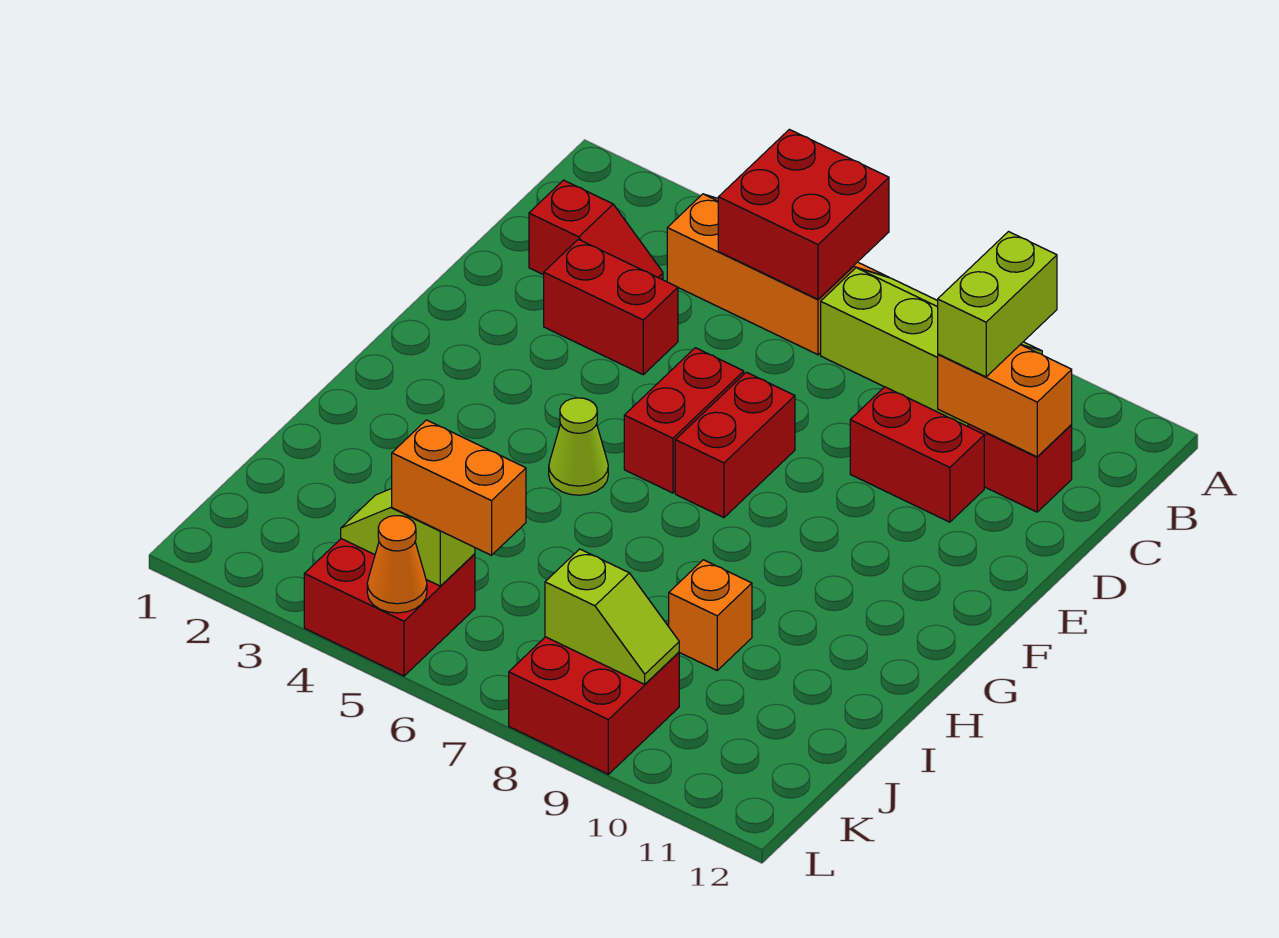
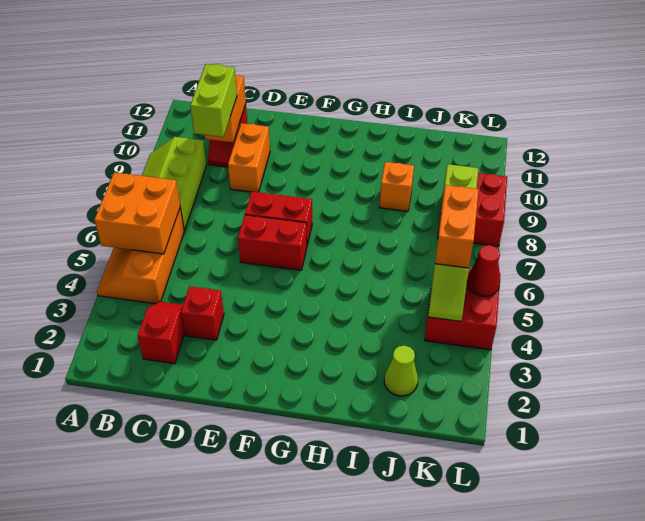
red brick A5:B6 level 2 -> orange brick A5:B6 level 2
lime brick B10:C10 level 3 -> lime brick C9:C10 level 3
red brick D3:D4 level 1 -> red brick D3 level 1
red brick D9:D10 level 1 -> orange brick D9:D10 level 1
lime cone G5 level 1 -> lime cone J2 level 1
orange cone L5 level 2 -> red cone L5 level 2

